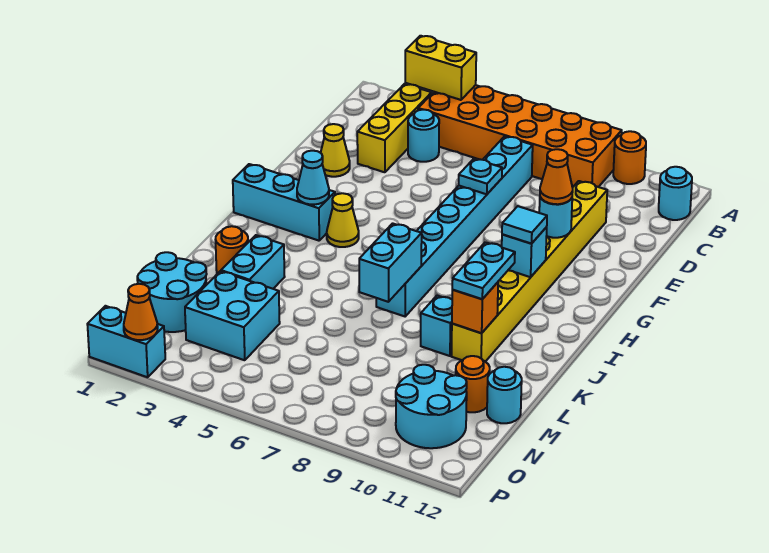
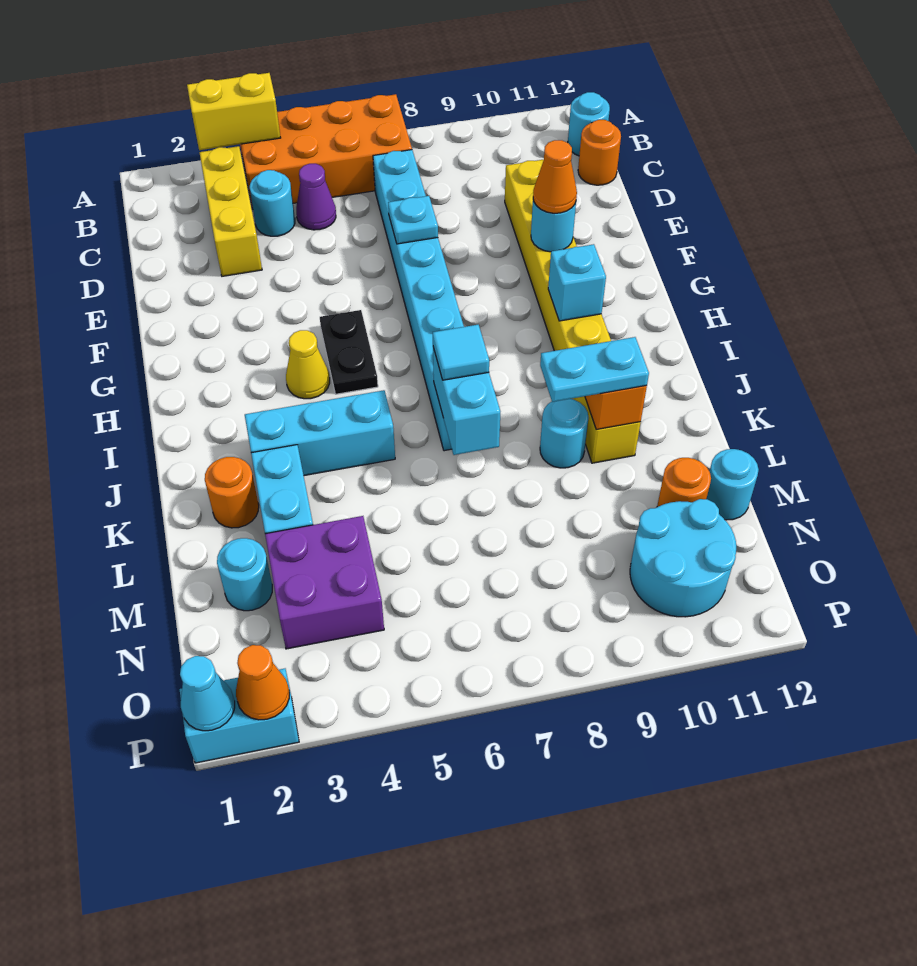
orange brick A4:B9 level 1 -> orange brick A4:B7 level 1
orange round brick A10 level 1 -> orange round brick C12 level 1
none -> purple cone C5 level 1
yellow cone E2 level 1 -> none
none -> black plate G5:H5 level 1
cyan brick H1:H3 level 1 -> cyan brick J3:J5 level 1
cyan cone H3 level 2 -> cyan cone P1 level 2
cyan tile H10 level 3 -> cyan tile J7 level 3
cyan plate J10:K10 level 3 -> cyan plate K9:K10 level 3
cyan brick K9 level 1 -> cyan round brick K9 level 1
cyan round brick M1:N2 level 1 -> cyan round brick M2 level 1
cyan brick M3:N4 level 1 -> purple brick M3:N4 level 1

